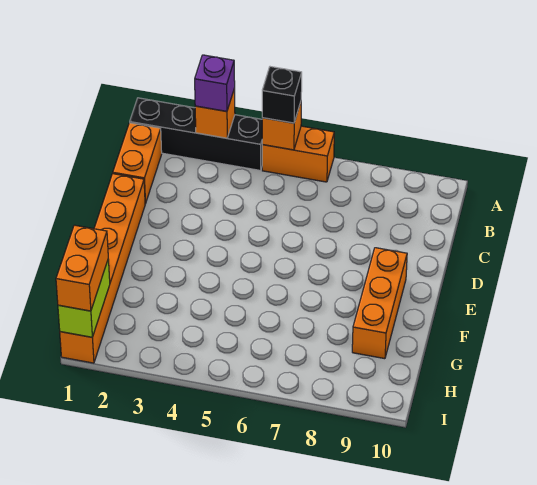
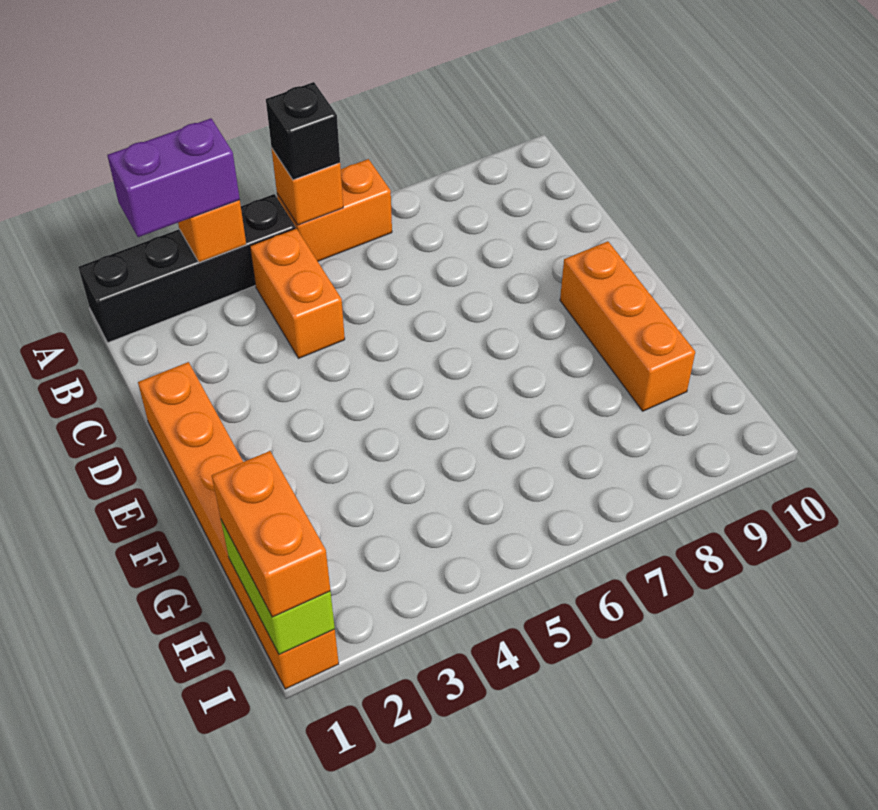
purple brick A3 level 3 -> purple brick A2:A3 level 3
orange brick B1:C1 level 1 -> orange brick B4:C4 level 1

